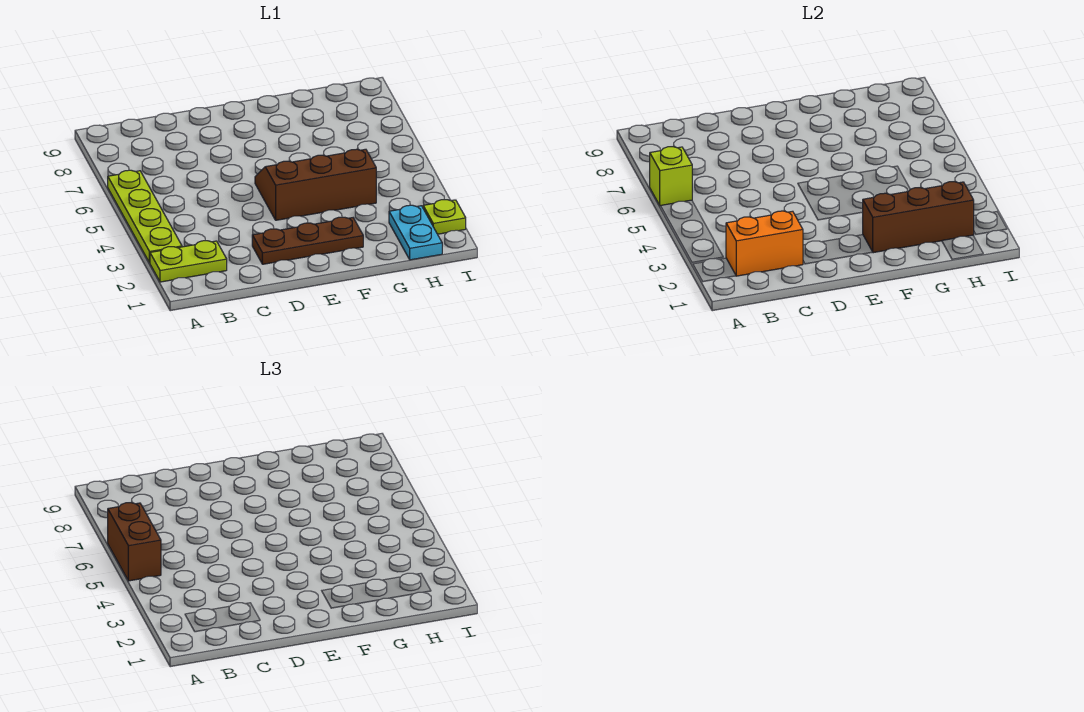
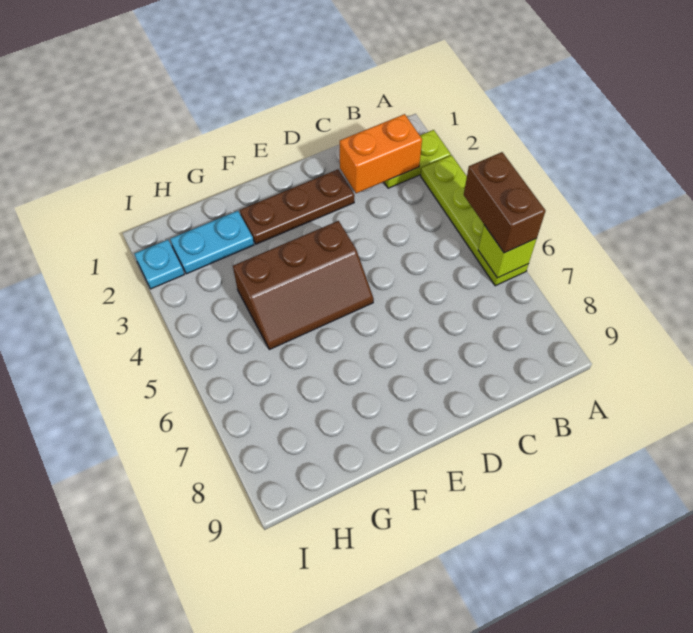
brown brick F2:H2 level 2 -> none
cyan plate H1:H2 level 1 -> cyan plate G2:H2 level 1
lime plate I2 level 1 -> cyan plate I2 level 1

